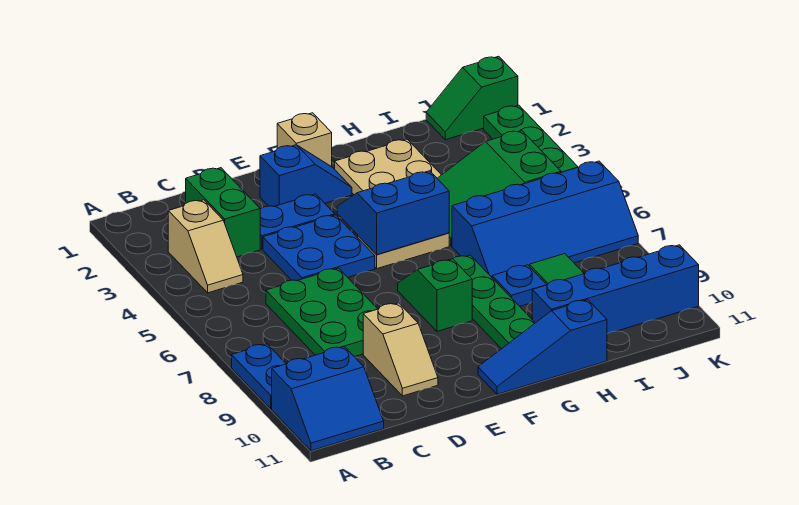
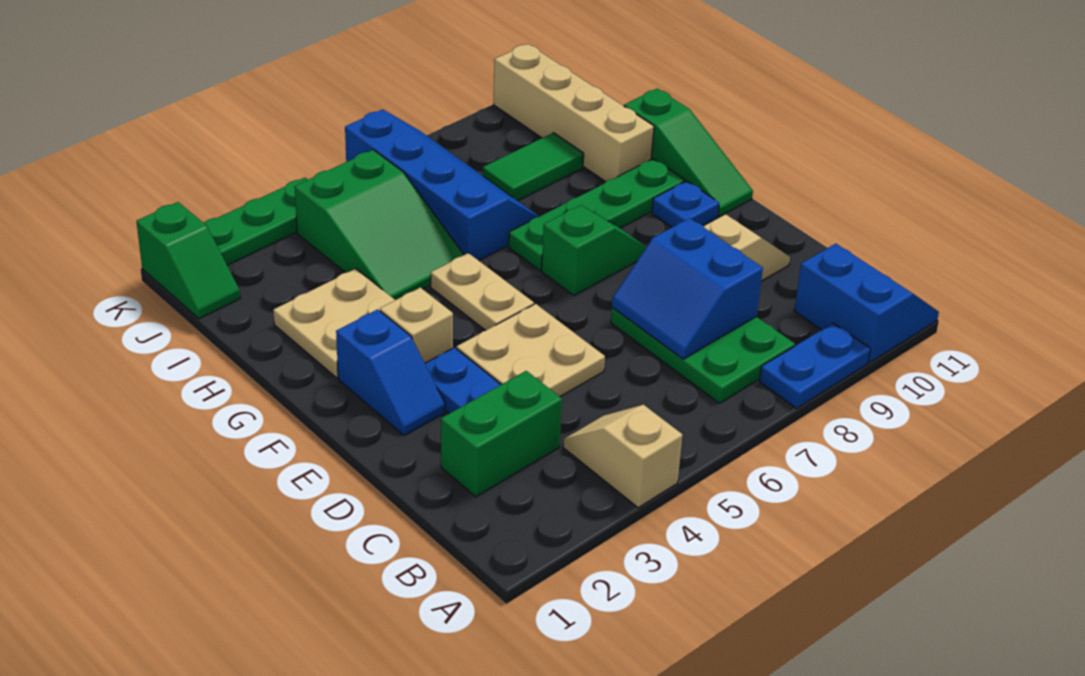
tan slope B3:B4 level 1 top 3 -> tan slope A4:B4 level 1 top A
green plate C6:D8 level 1 -> green plate B7:D8 level 1
blue plate D4:E5 level 1 -> tan plate D4:E5 level 1
blue slope E2:F2 level 1 top E -> blue slope E2:F2 level 1 top F
tan brick F1 level 1 -> tan brick F3 level 1
blue slope F4:G5 level 2 top 5 -> blue slope C7:D8 level 2 top 8
green slope F7:F8 level 1 top 8 -> green slope F7:F8 level 1 top 7
blue slope F11:H11 level 1 top H -> green slope F11:H11 level 1 top H
blue plate H8 level 1 -> blue plate F10 level 1
blue brick H10:K10 level 1 -> tan brick H10:K10 level 1

